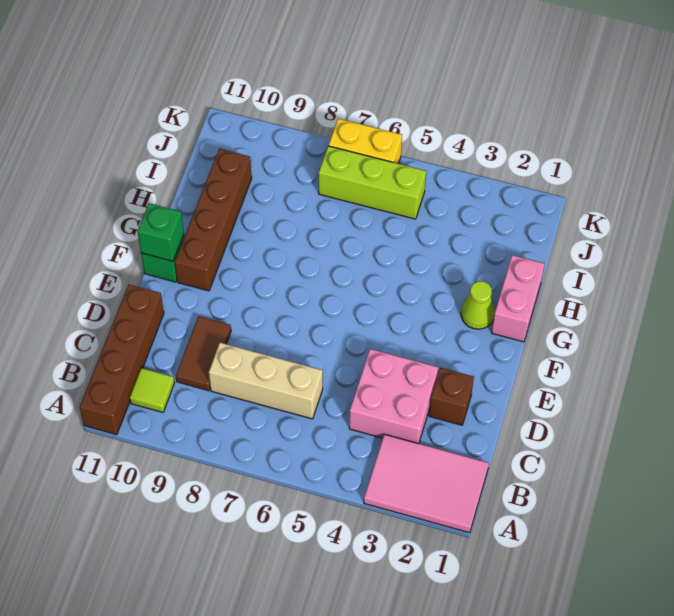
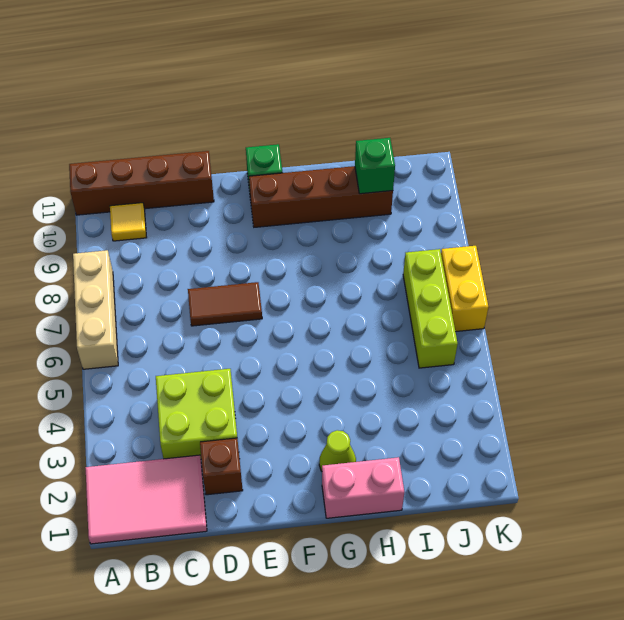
pink tile A1:B3 level 1 -> pink tile A1:C2 level 1
lime tile B10 level 1 -> yellow tile B10 level 1
pink brick C3:D4 level 1 -> lime brick C3:D4 level 1
tan brick C6:C8 level 1 -> tan brick A6:A8 level 1
brown tile C9:D9 level 1 -> brown tile D7:E7 level 1
green brick F11 level 2 -> green brick I10 level 2

